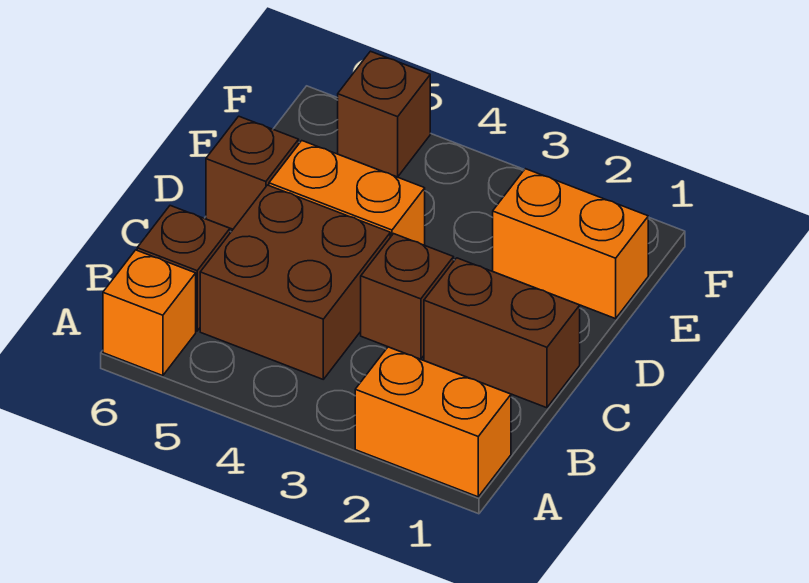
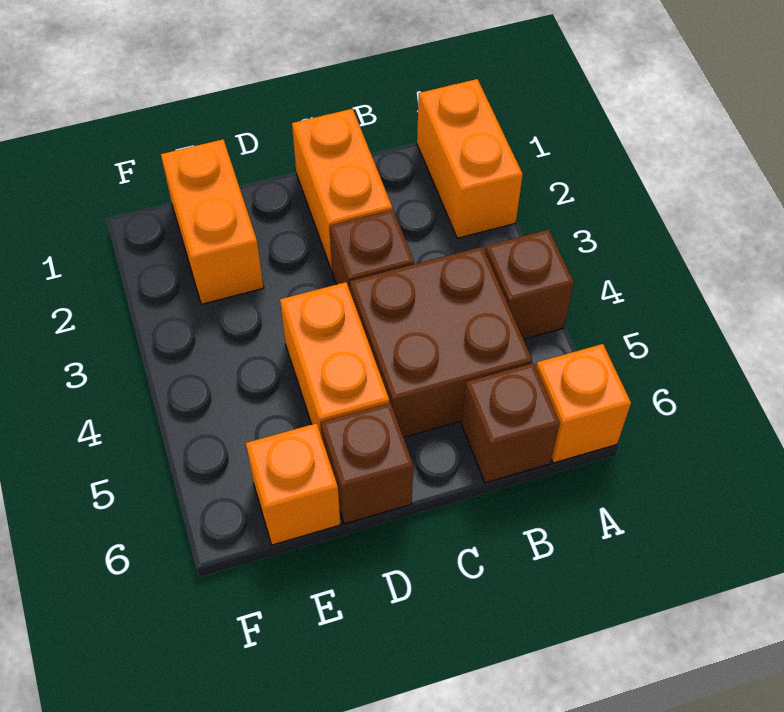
brown brick C1:C2 level 1 -> orange brick C1:C2 level 1
none -> orange brick E6 level 1
brown brick F5 level 1 -> brown brick A4 level 1

